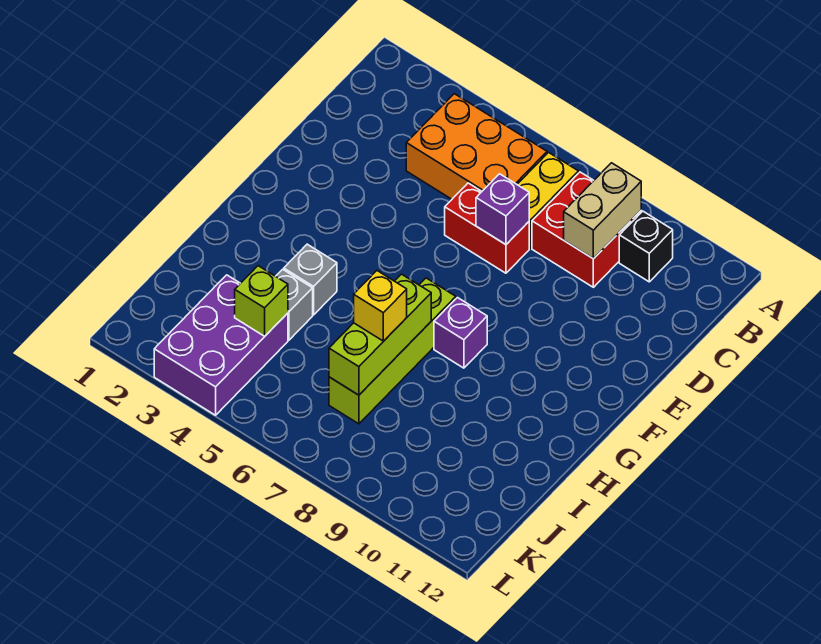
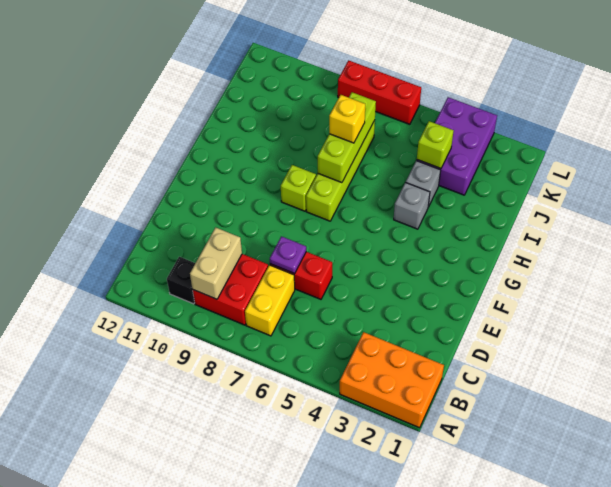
orange brick B4:C6 level 1 -> orange brick A1:B3 level 1
purple brick D7 level 2 -> purple plate D7 level 2
purple brick G8 level 1 -> lime brick G8 level 1
none -> red brick L6:L8 level 1

